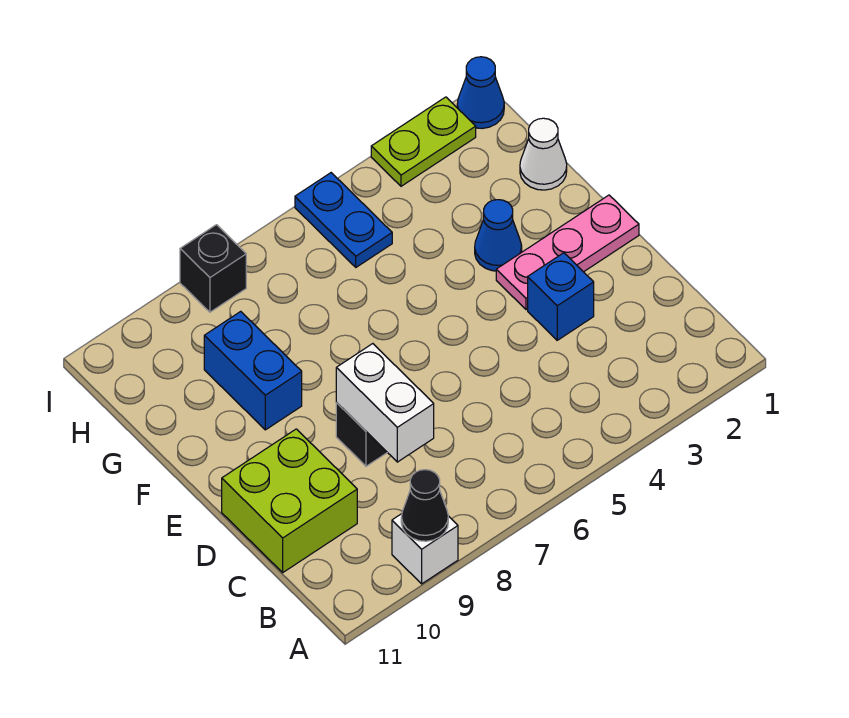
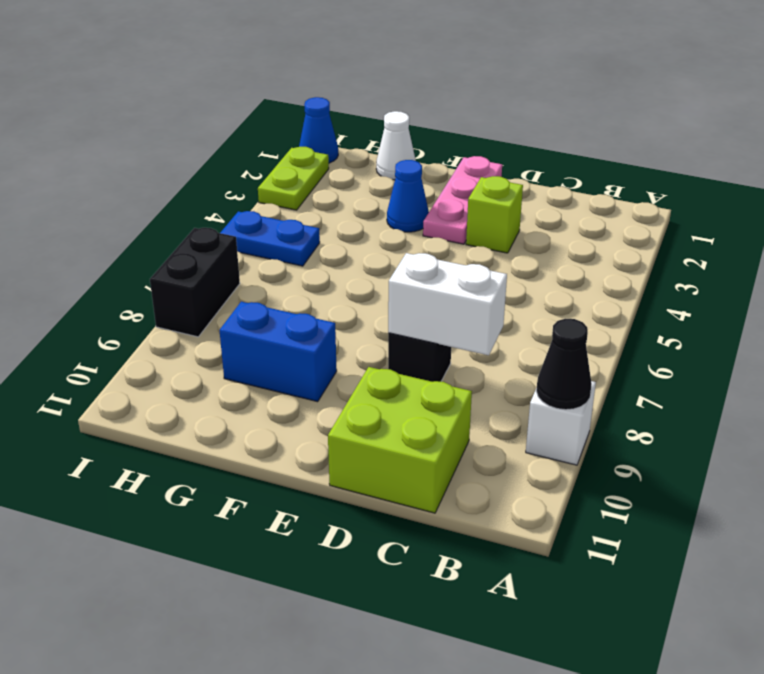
blue brick D3 level 1 -> lime brick D3 level 1
black brick I8 level 1 -> black brick I7:I8 level 1

